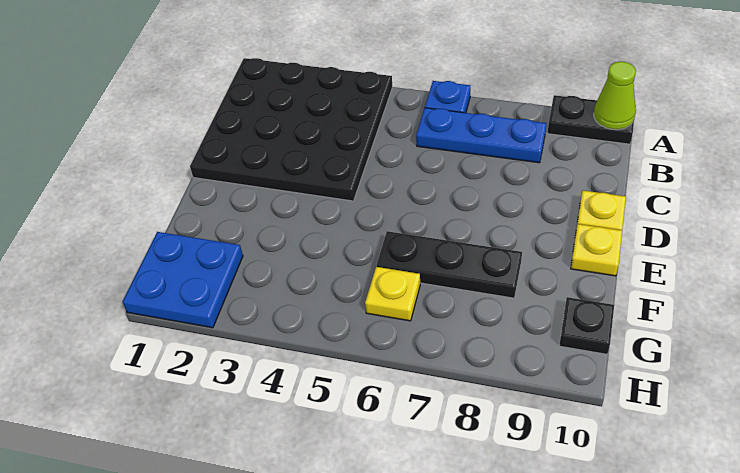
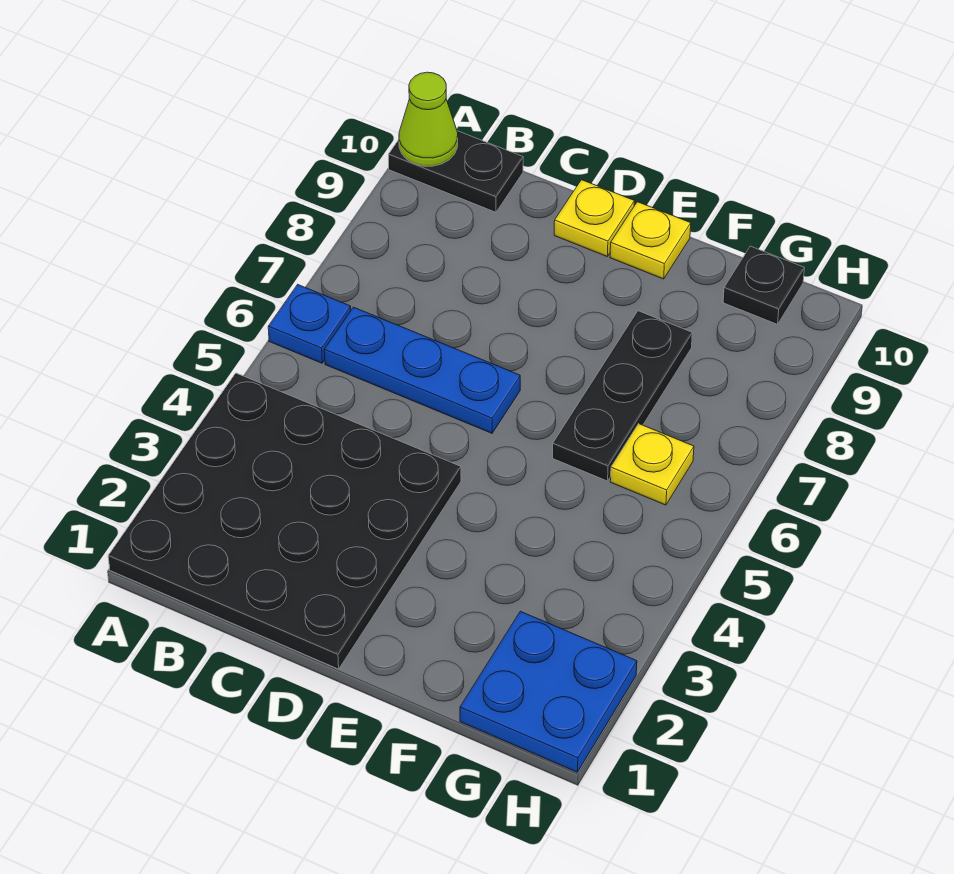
black plate A9:A10 level 1 -> black plate A10:B10 level 1
blue plate B6:B8 level 1 -> blue plate B6:D6 level 1

